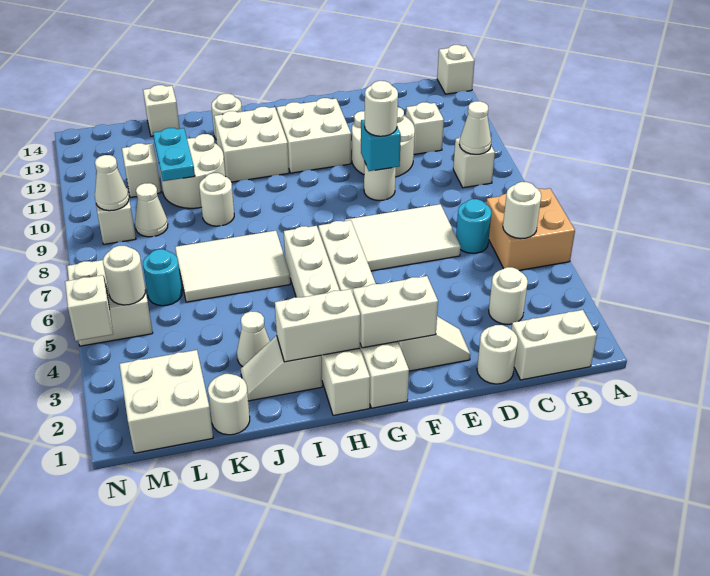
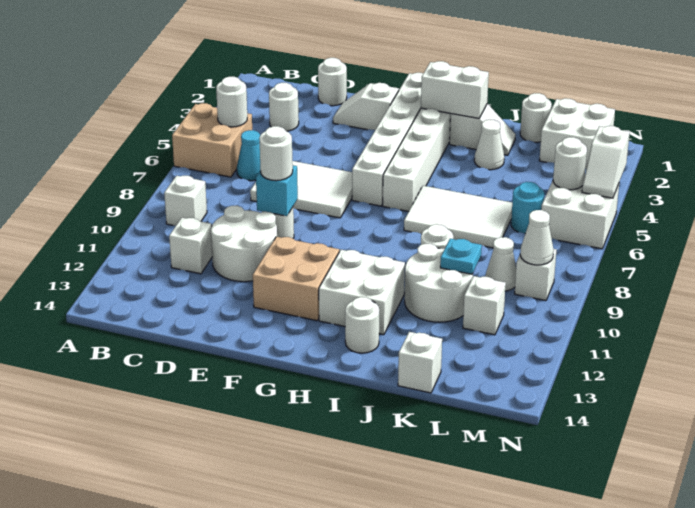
white brick A14 level 1 -> none
white brick B1:C1 level 1 -> none
white cone B9 level 2 -> none
cyan round brick C6 level 1 -> cyan cone C6 level 1
white brick F2:G2 level 2 -> none
white brick F11:G12 level 1 -> tan brick F11:G12 level 1
cyan plate K10:K11 level 2 -> cyan plate K10 level 2

